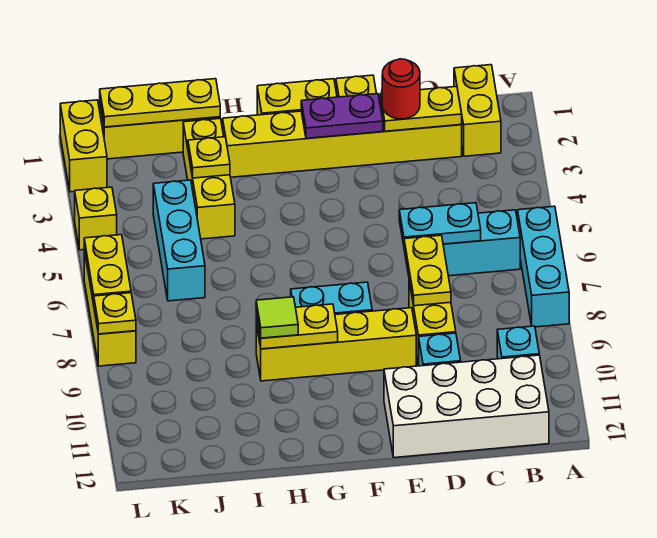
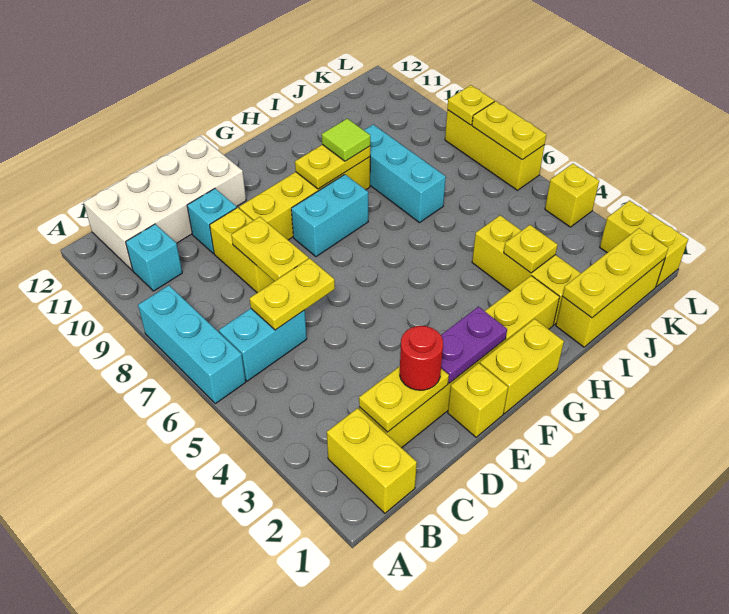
cyan plate C6:D6 level 2 -> yellow plate C6:D6 level 2
cyan brick J4:J6 level 1 -> cyan brick I7:I9 level 1

